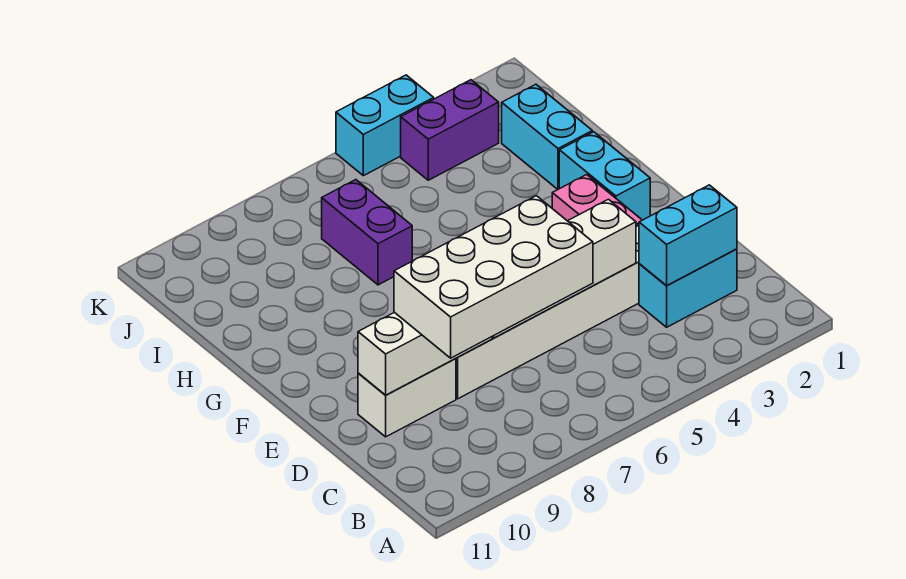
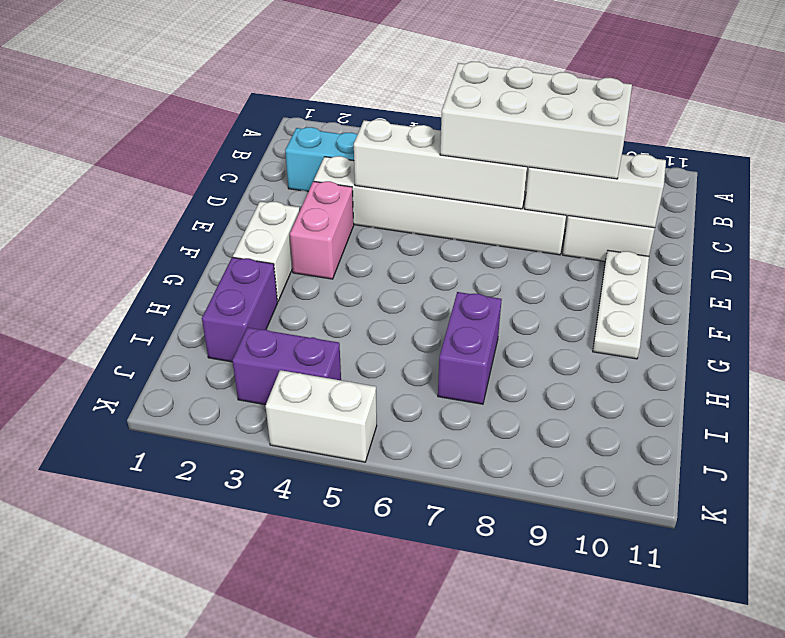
cyan brick C2:C3 level 2 -> none
none -> white plate E10:G10 level 1
cyan brick F2:G2 level 1 -> white brick F2:G2 level 1
cyan brick H2:I2 level 1 -> purple brick H2:I2 level 1
cyan brick K4:K5 level 1 -> white brick K4:K5 level 1

